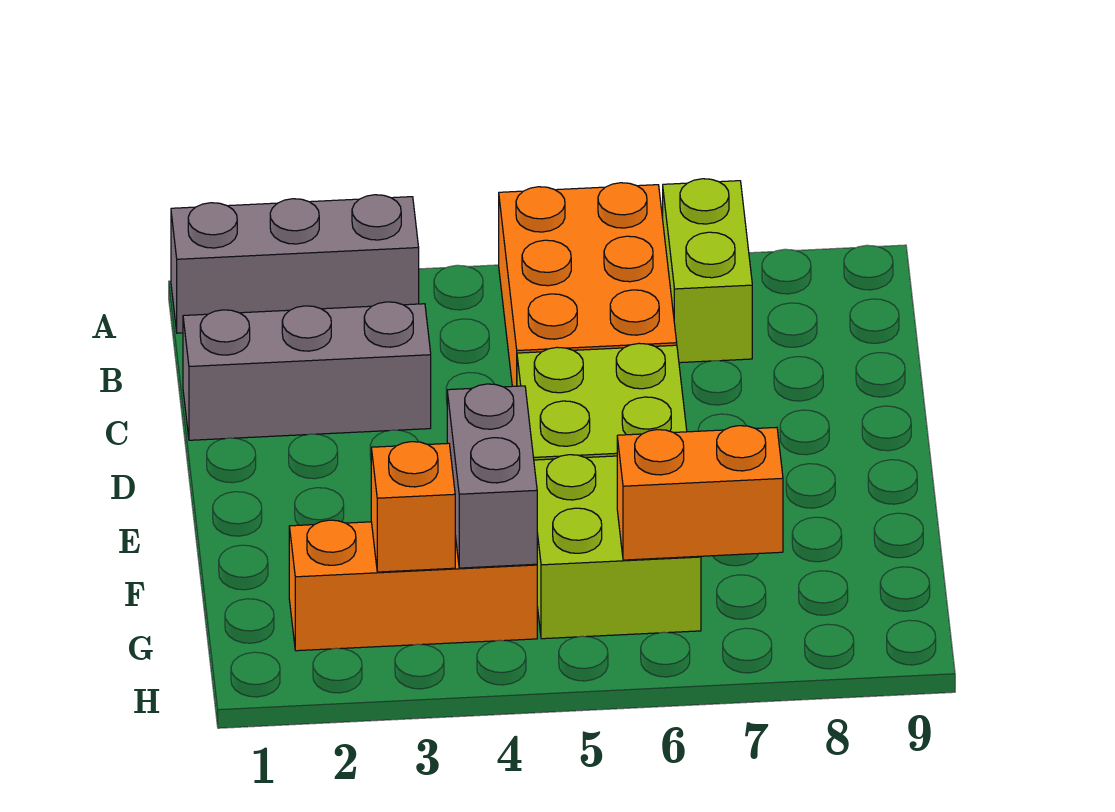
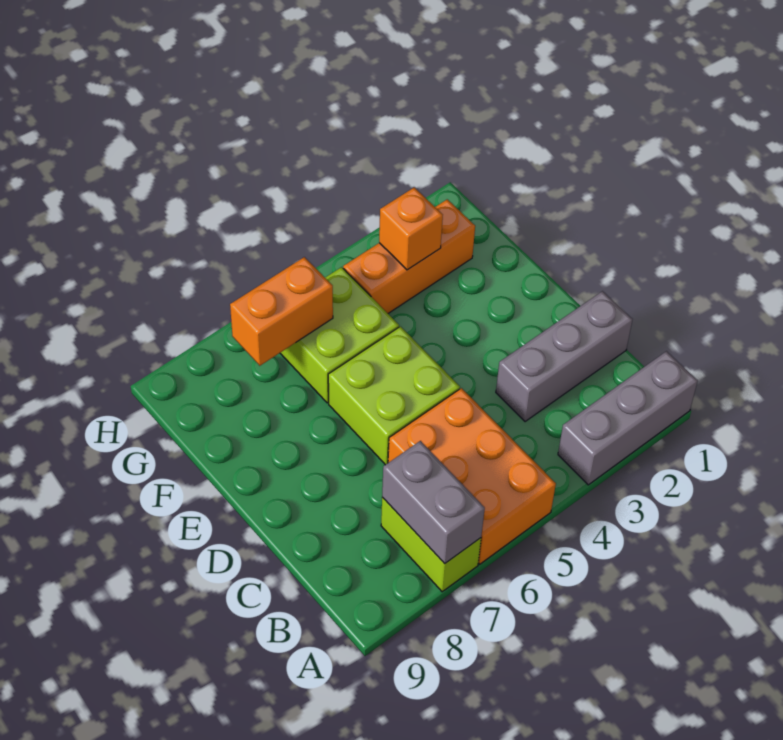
grey brick F4:G4 level 2 -> grey brick A7:B7 level 2

